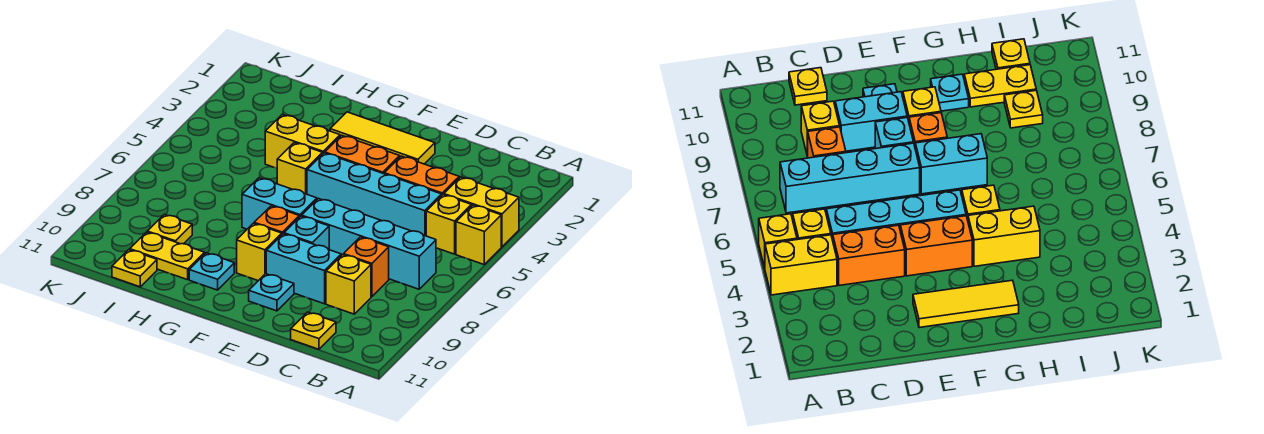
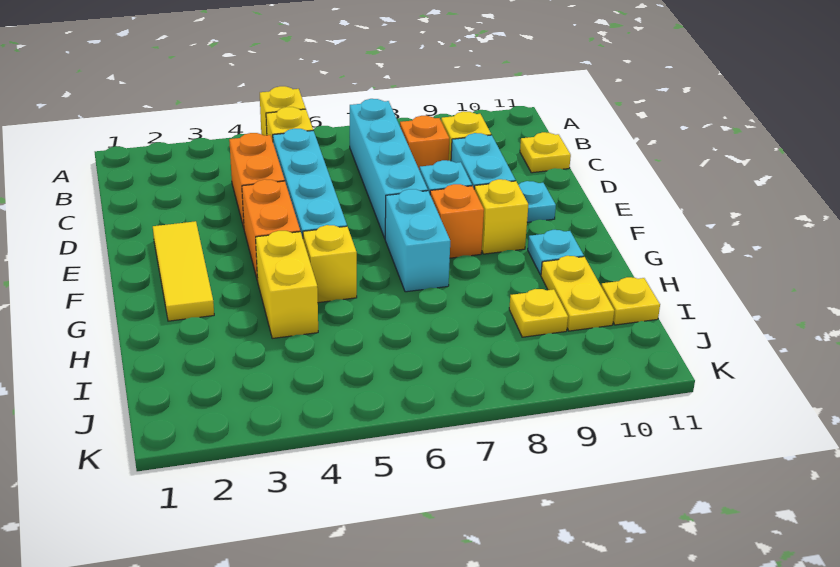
yellow brick A4:B4 level 1 -> none

